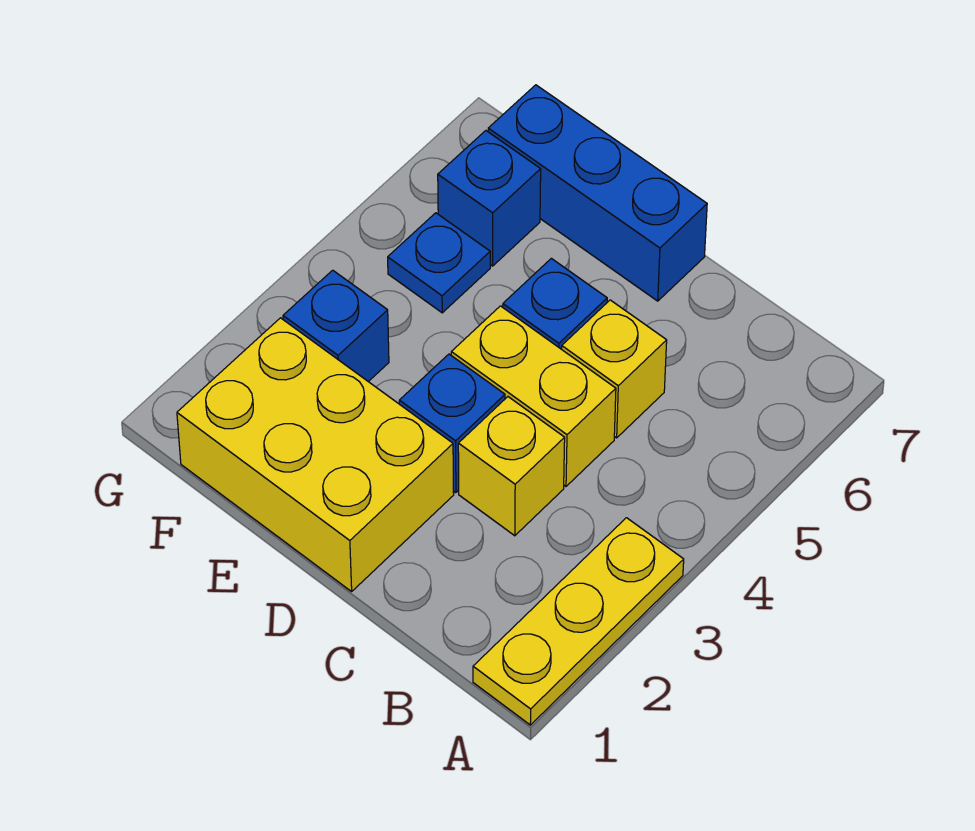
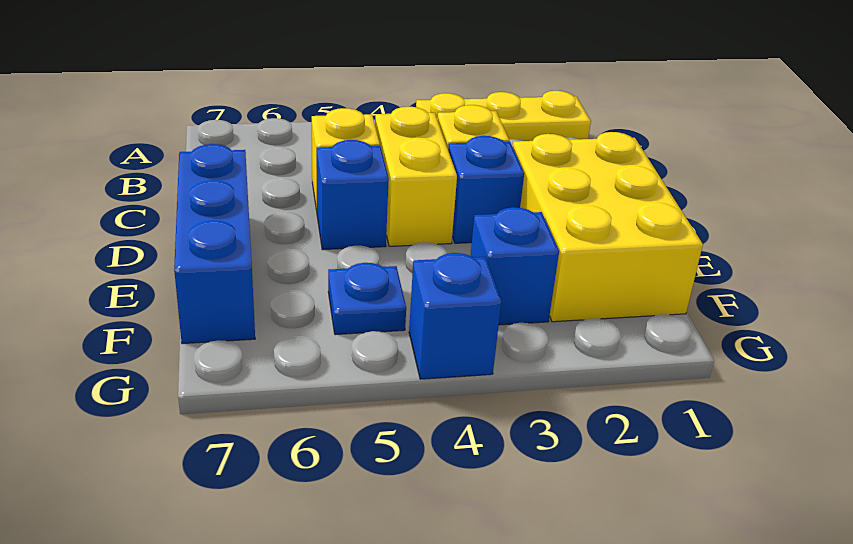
blue brick F6 level 1 -> blue brick G4 level 1

